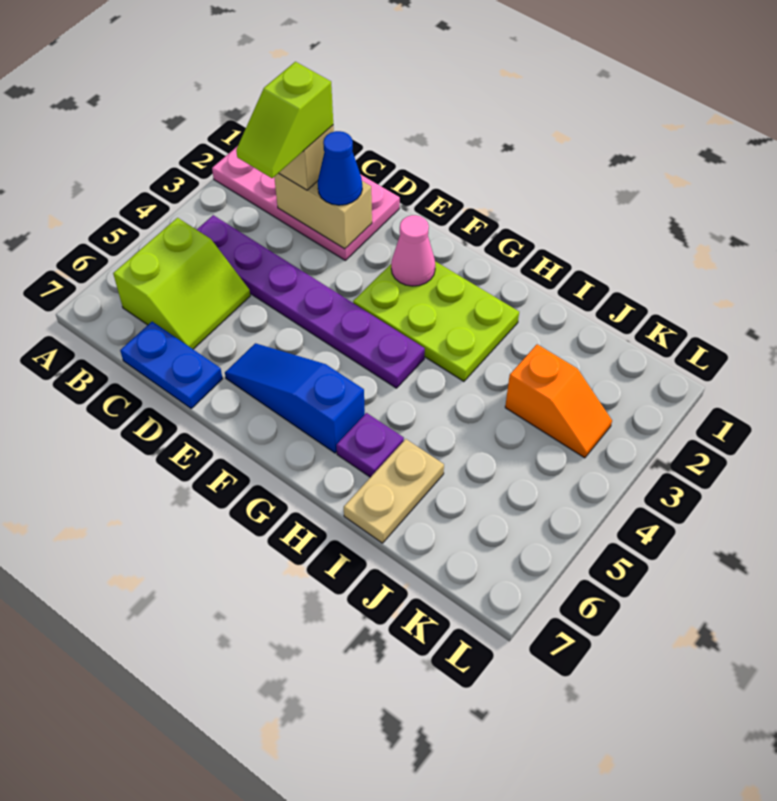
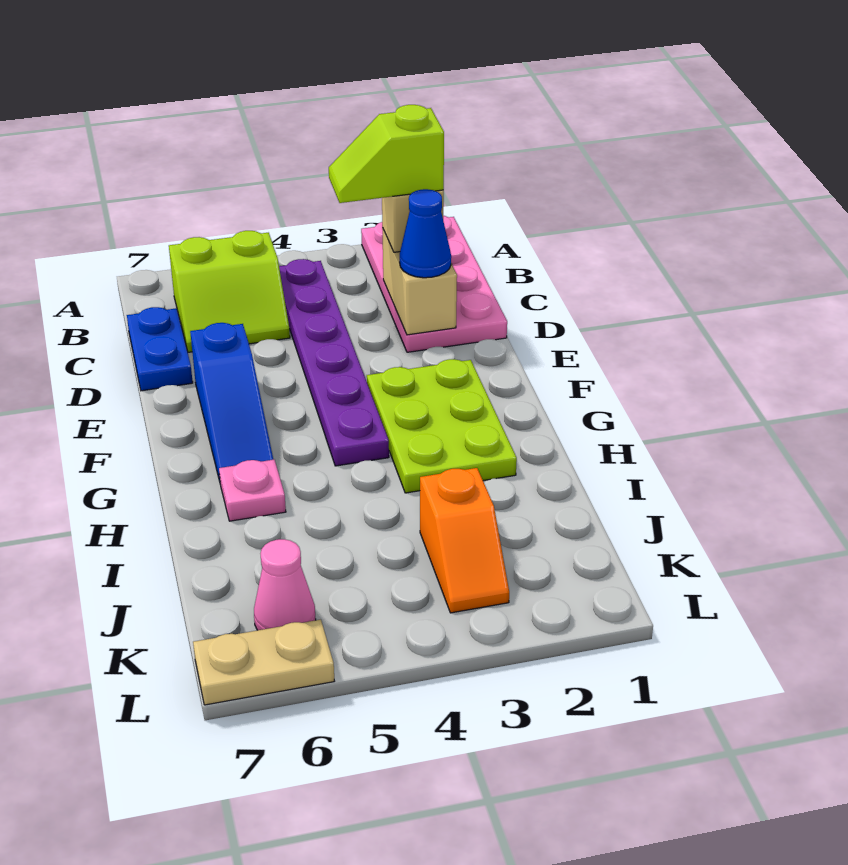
blue slope E6:G6 level 1 top G -> blue slope E6:G6 level 1 top E
pink cone F2 level 2 -> pink cone K6 level 1
purple plate H6 level 1 -> pink plate H6 level 1
tan plate I6:I7 level 1 -> tan plate L6:L7 level 1

